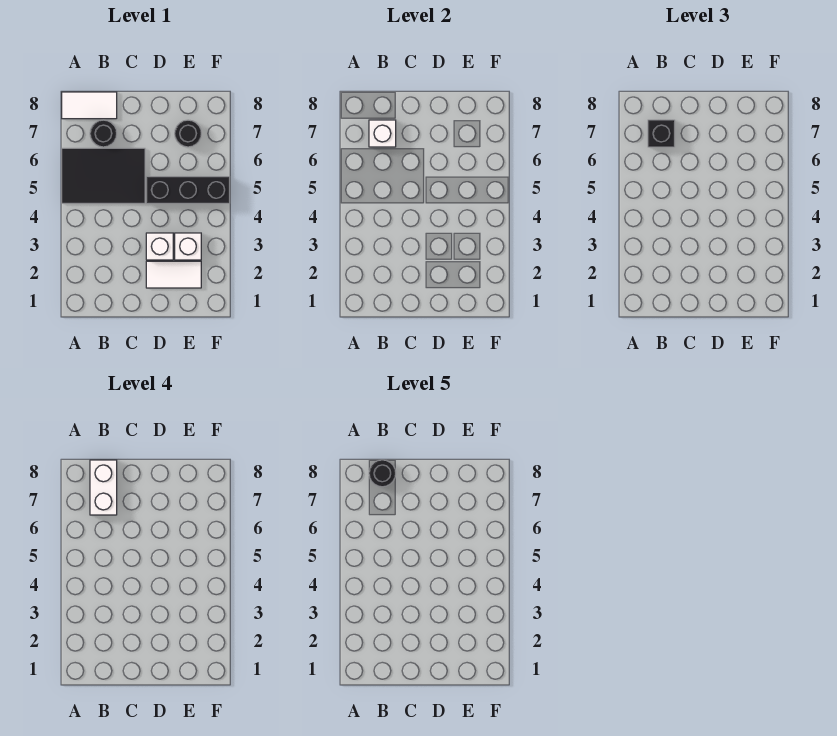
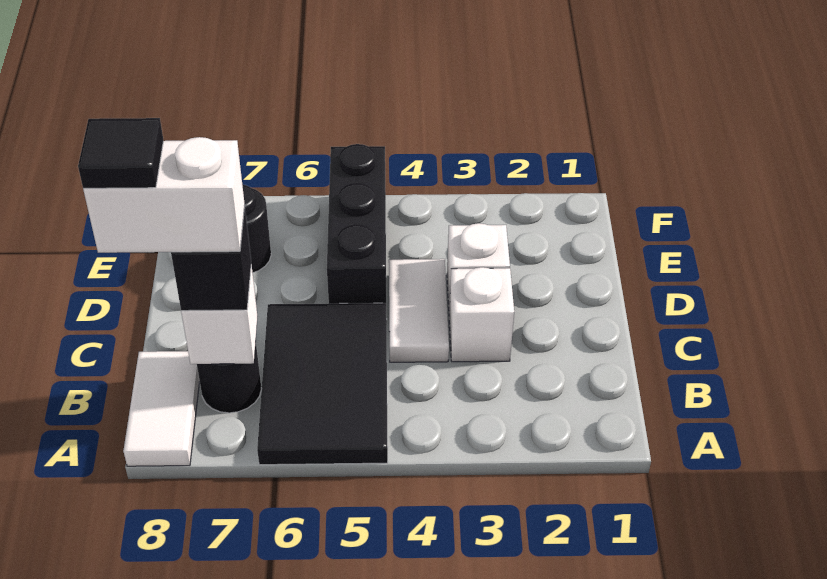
black round brick B8 level 5 -> black tile B8 level 5
white tile D2:E2 level 1 -> white tile C4:D4 level 1
white brick E3 level 1 -> white brick C3 level 1

